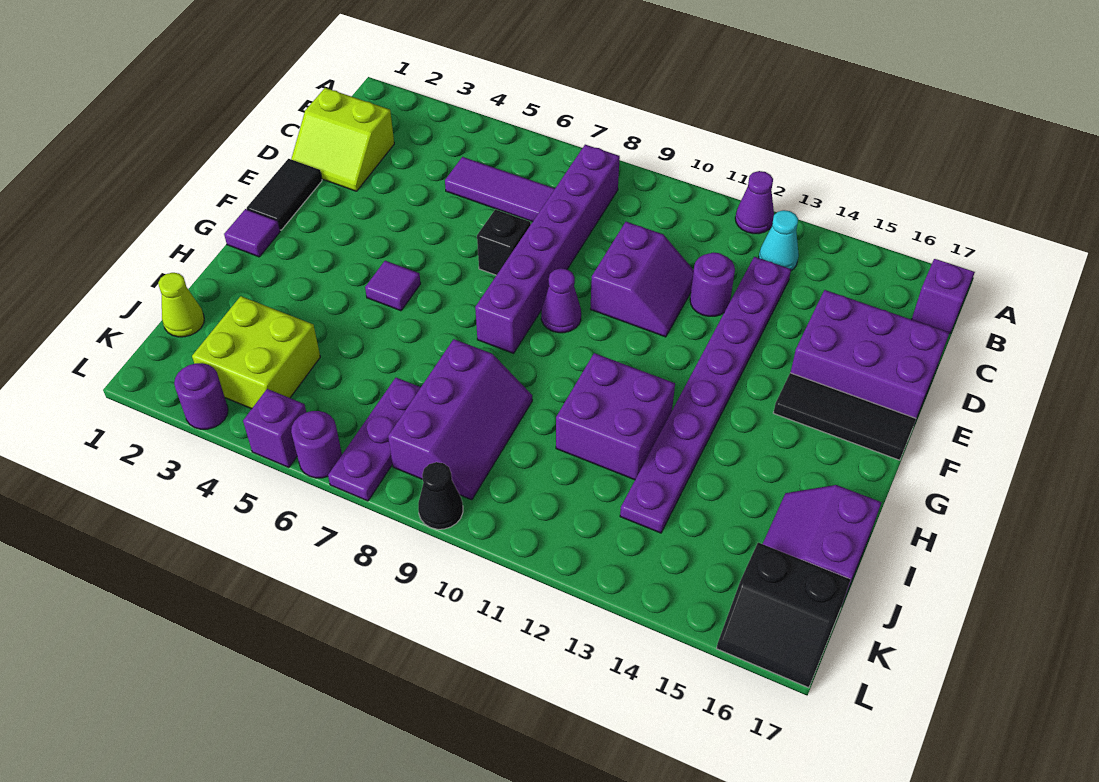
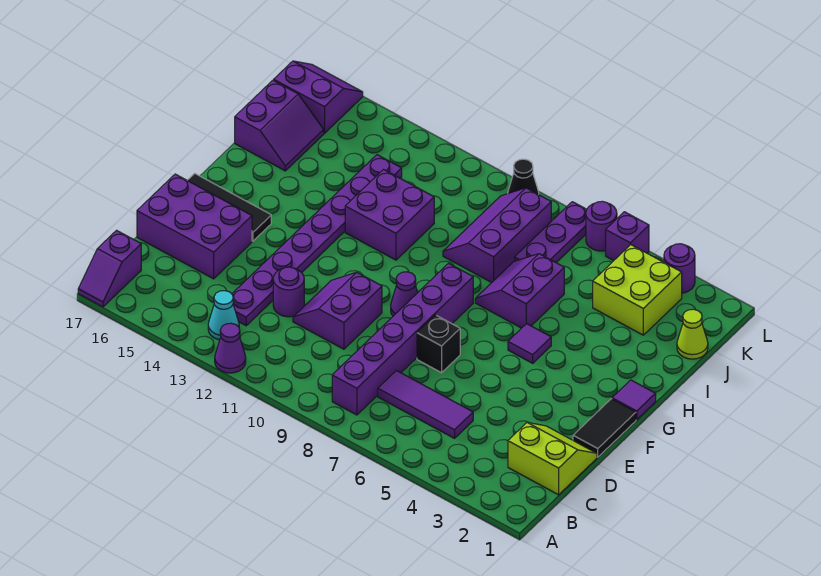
none -> purple slope H6:I7 level 1 top 6
black slope K16:L17 level 1 top K -> purple slope K16:L17 level 1 top K

